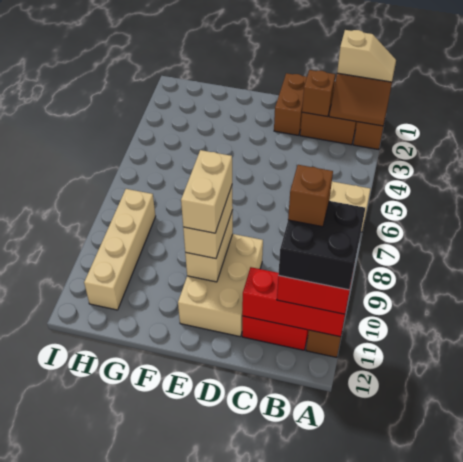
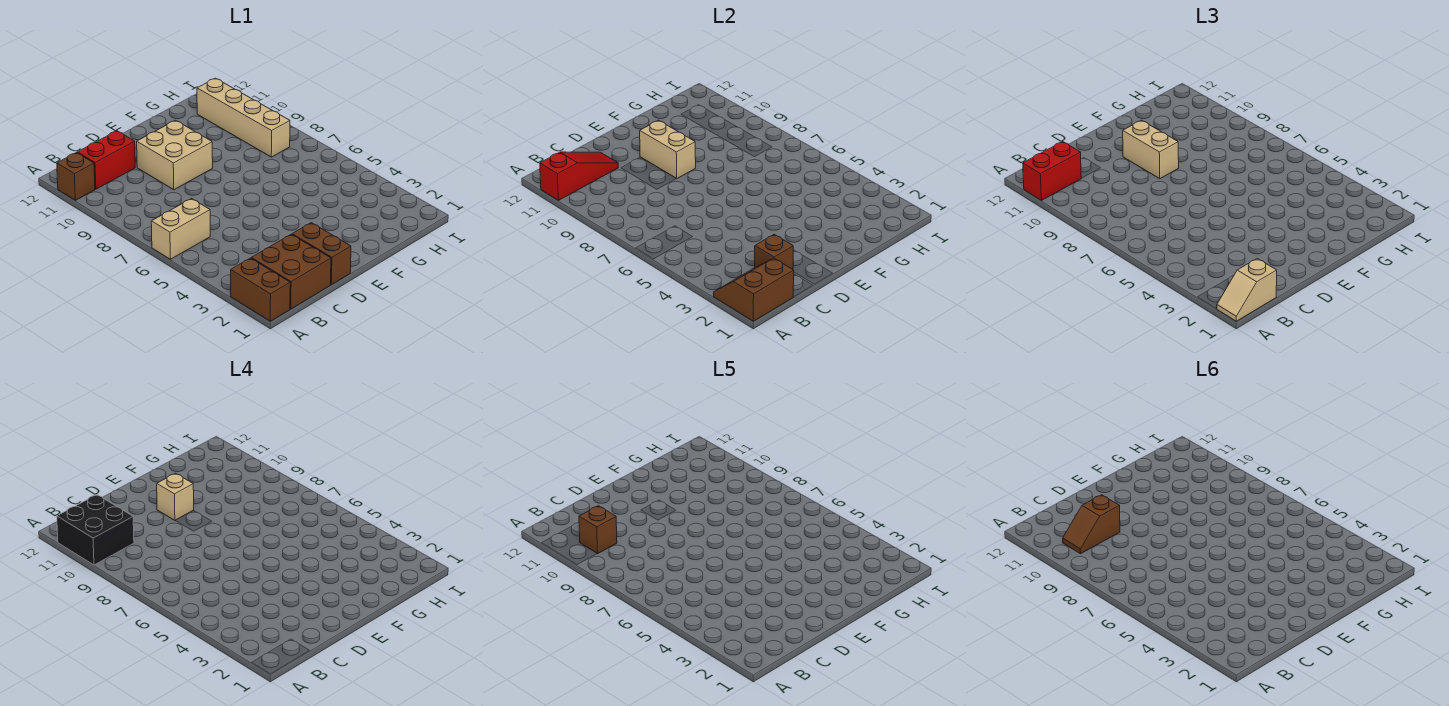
red brick A11:C11 level 2 -> red slope A11:C11 level 2 top A
none -> brown slope B10:C10 level 6 top C
tan brick D9:E11 level 1 -> tan brick D9:E10 level 1
tan brick E9:E10 level 4 -> tan brick E10 level 4

